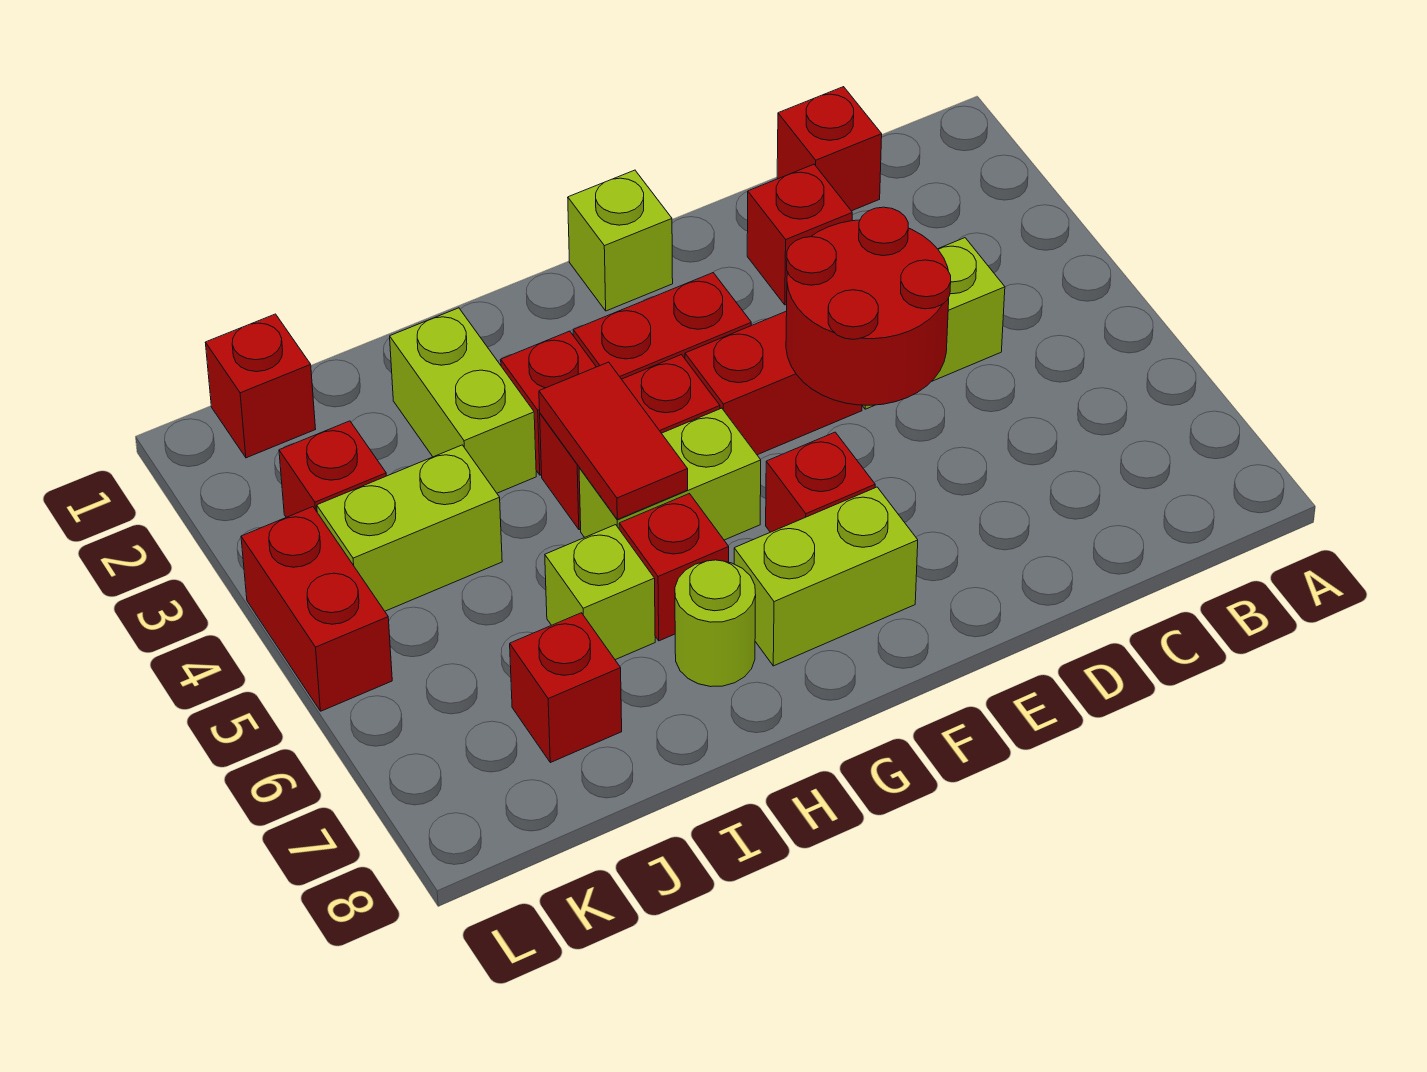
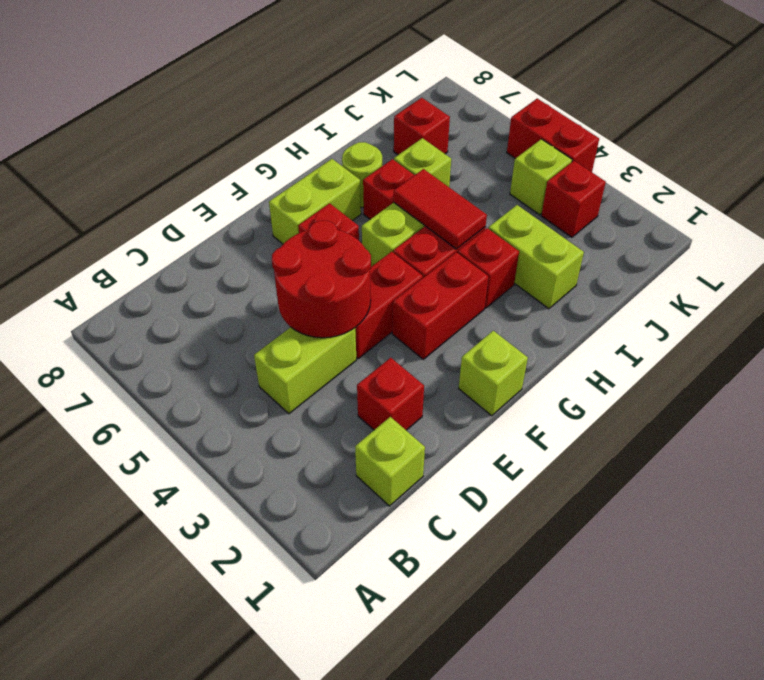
red brick C1 level 1 -> lime brick C1 level 1
lime brick J4:K4 level 1 -> lime brick K4 level 1
red brick K1 level 1 -> none

